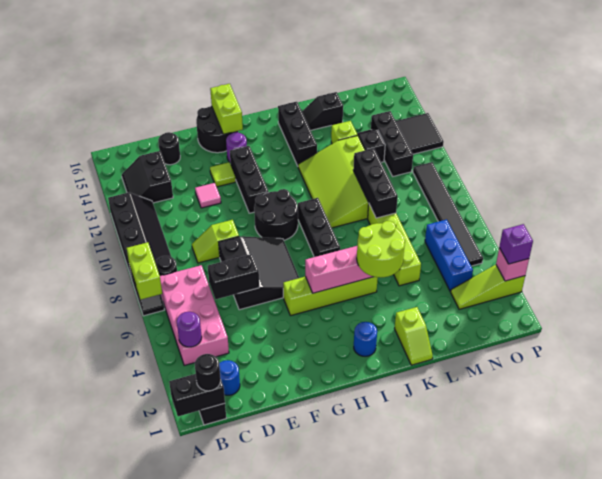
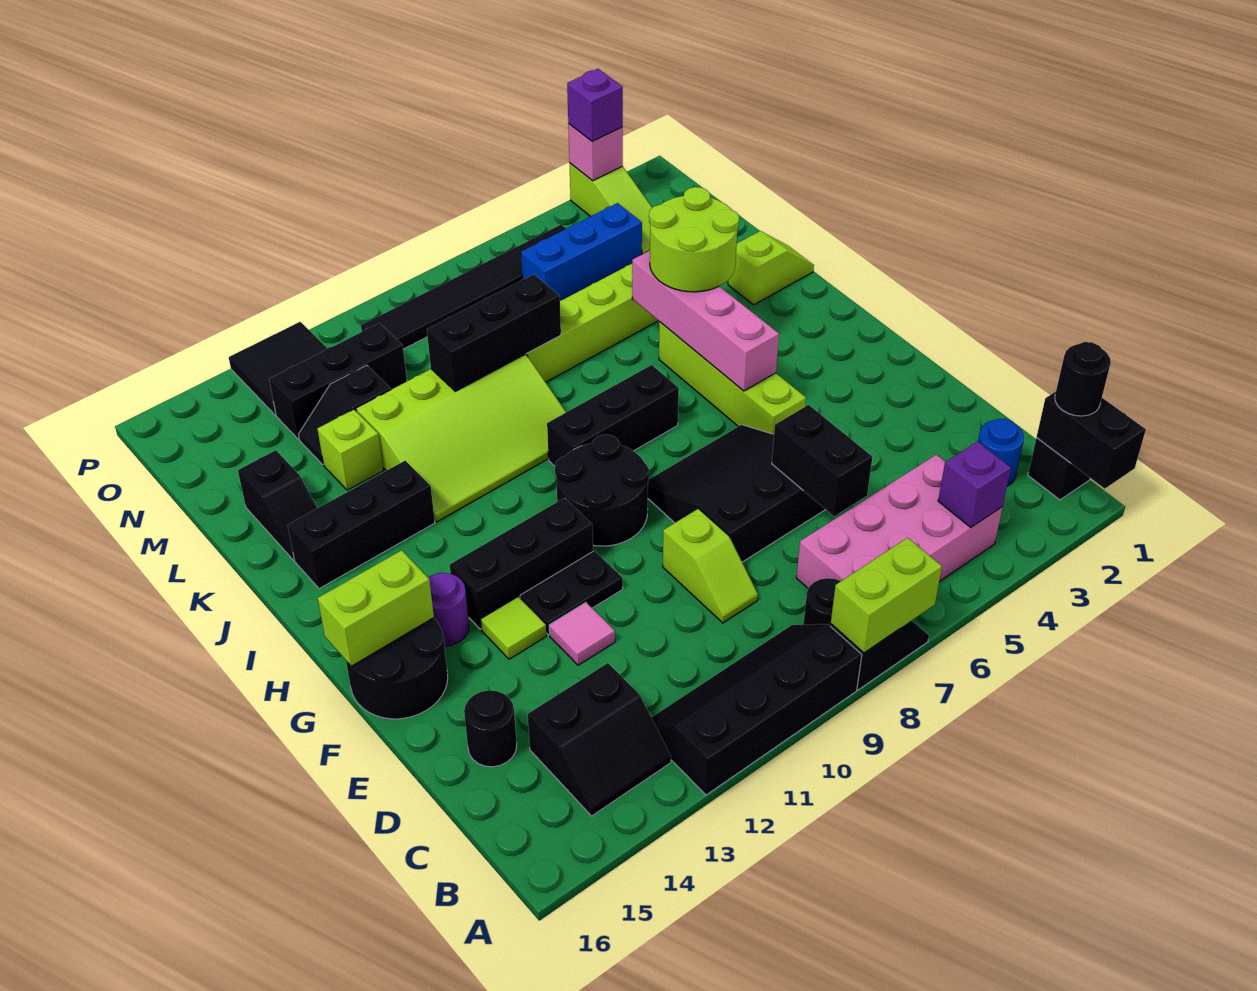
purple round brick B4 level 2 -> purple brick B4 level 2
none -> black plate F11:F12 level 1
blue round brick I2 level 1 -> none

